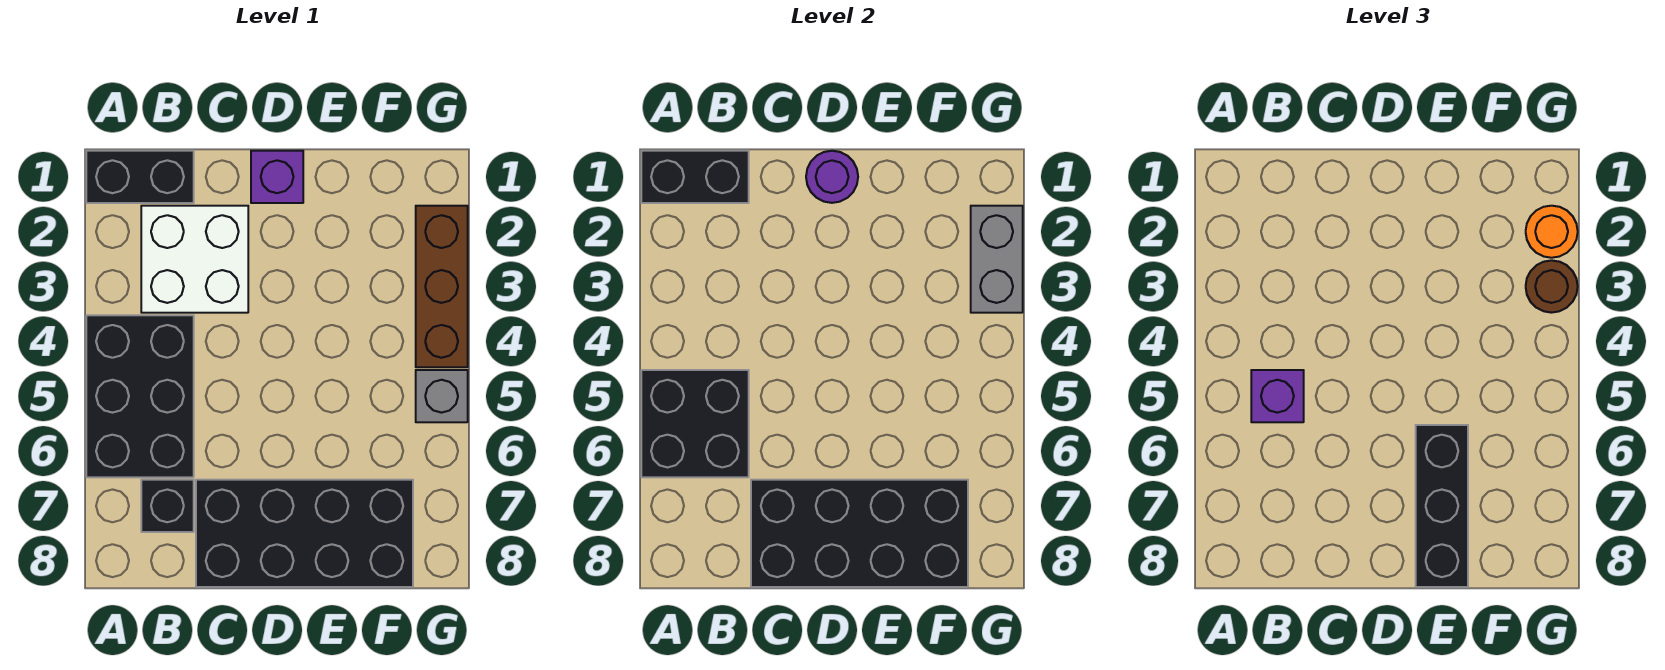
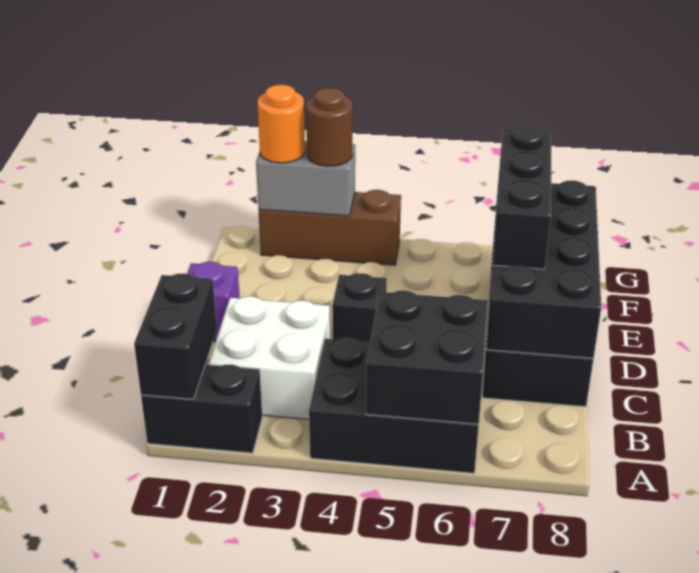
black brick A1:B1 level 1 -> black brick A1:A2 level 1
purple brick B5 level 3 -> none
black brick B7 level 1 -> black brick D4 level 1
purple round brick D1 level 2 -> none
black brick E6:E8 level 3 -> black brick D7:F7 level 3
grey brick G5 level 1 -> none

